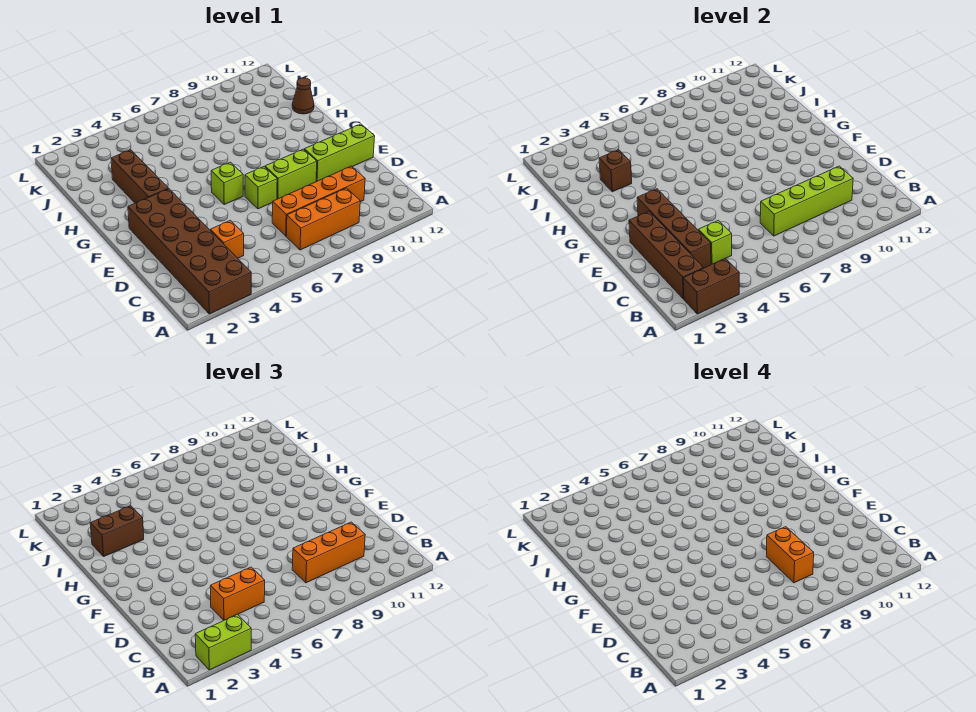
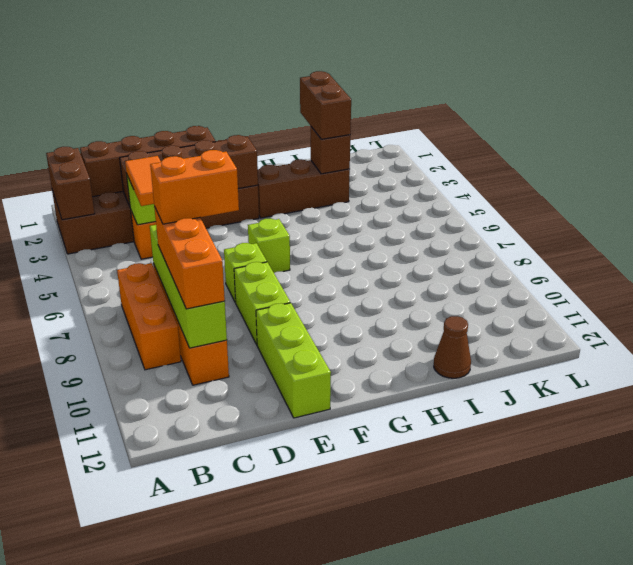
lime brick A2:A3 level 3 -> none
orange brick C4:C5 level 3 -> orange tile C4:C5 level 3

